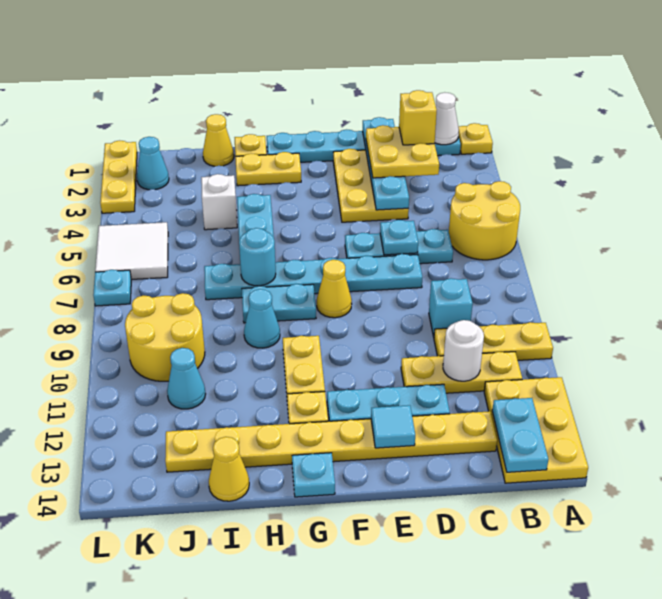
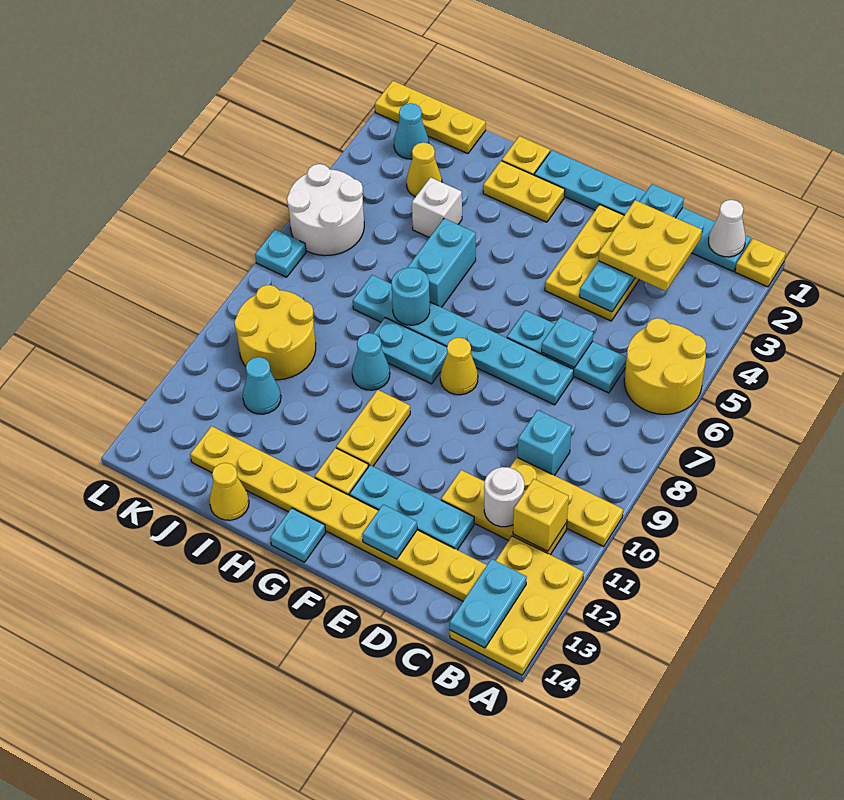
yellow brick C2 level 4 -> yellow brick B11 level 2
cyan tile E13 level 2 -> cyan plate E13 level 2
yellow cone I1 level 1 -> yellow cone J3 level 1
white tile K5:L6 level 1 -> white round brick K5:L6 level 1
yellow plate L1:L3 level 1 -> yellow plate J1:L1 level 1

